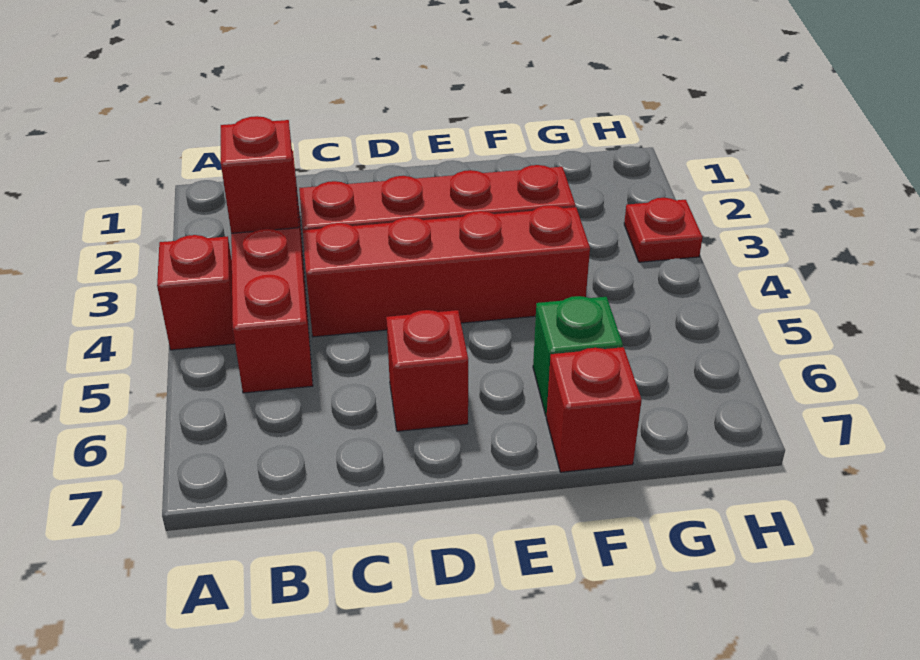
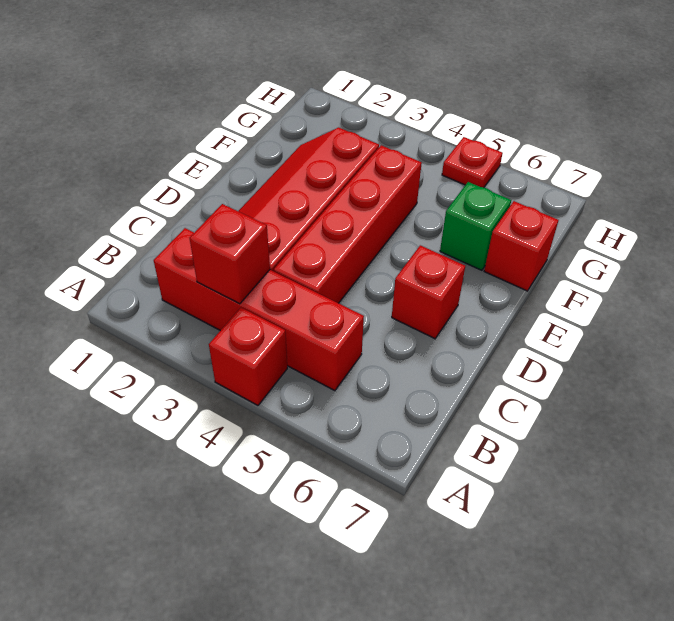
red plate H3 level 1 -> red plate H5 level 1

